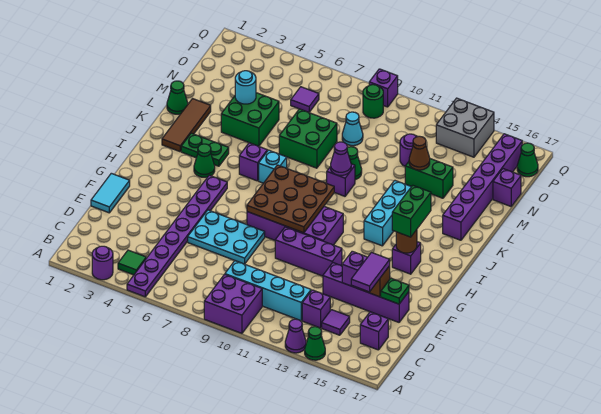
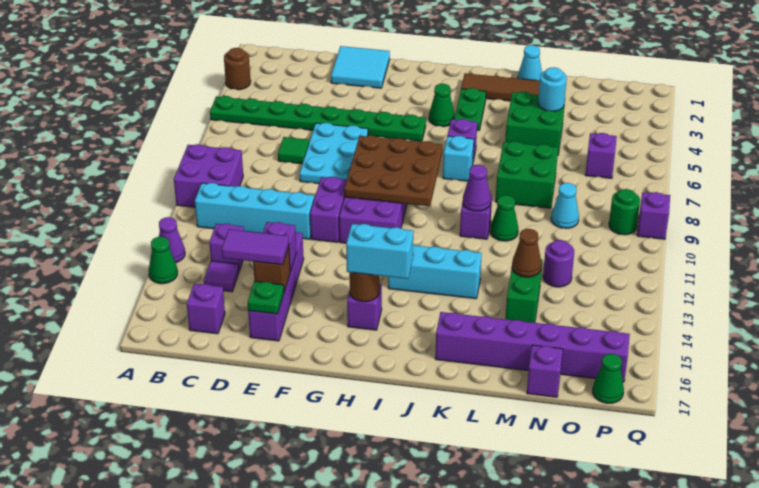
purple round brick A3 level 1 -> brown round brick A3 level 1
purple plate A5:H5 level 1 -> green plate A5:H5 level 1
green tile B4 level 1 -> green tile D7 level 1
cyan brick C9:C12 level 1 -> cyan brick B11:E11 level 1
cyan tile E1:F1 level 1 -> cyan tile E1:F2 level 1
purple brick F10:F12 level 1 -> purple brick F10:F11 level 1
green brick H15:I15 level 3 -> cyan brick H15:I15 level 3
green cone L1 level 1 -> cyan cone L1 level 1
purple tile O6 level 1 -> purple brick O6 level 1
grey brick P13:Q14 level 1 -> none

